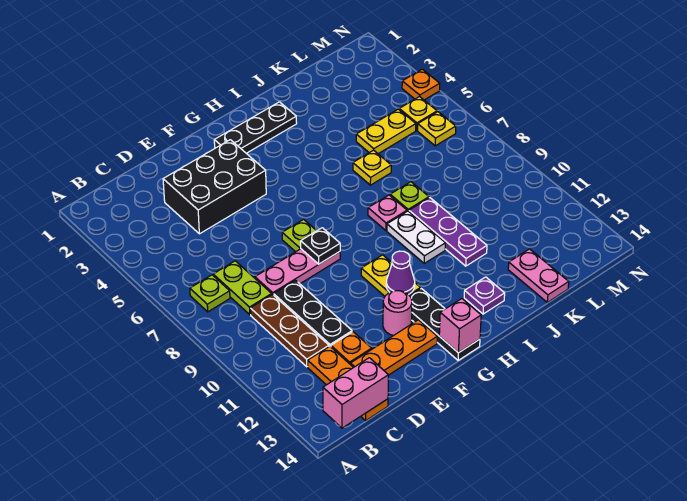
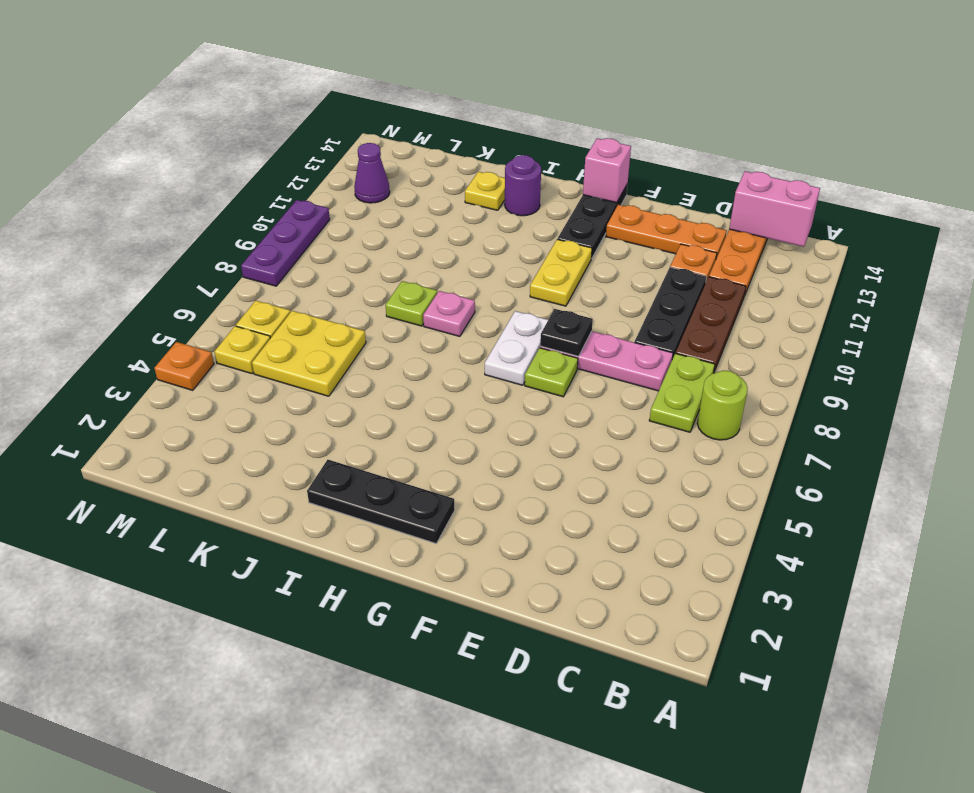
lime plate B7 level 1 -> lime round brick B7 level 1
black brick D3:F4 level 1 -> none
pink round brick F12 level 1 -> none
purple cone G11 level 2 -> purple cone M12 level 1
white plate I9:I10 level 1 -> white plate G7:G8 level 1
purple plate I13 level 1 -> purple round brick I13 level 1
yellow plate J6 level 1 -> yellow plate J13 level 1
purple plate J9:J11 level 1 -> purple plate N8:N10 level 1
yellow plate K5:L5 level 1 -> yellow plate K5:L6 level 1
pink plate K13:K14 level 1 -> none

